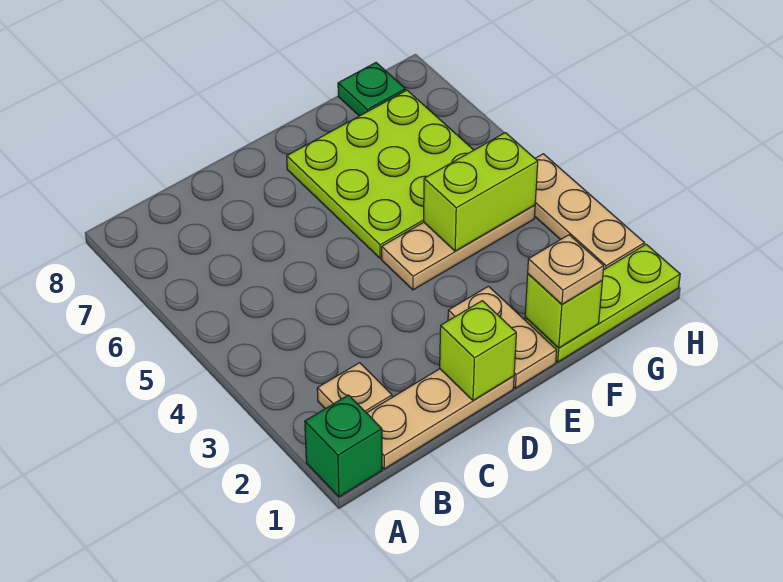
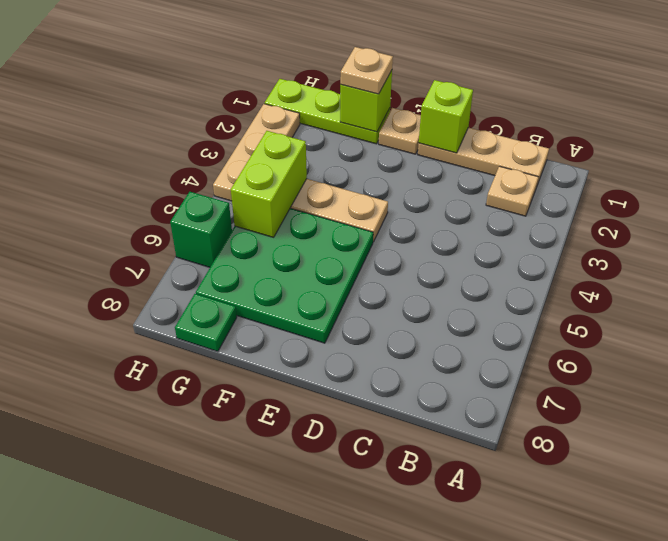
green brick A1 level 1 -> green brick H6 level 1
tan plate E1:E2 level 1 -> tan plate E1 level 1
lime plate E5:G7 level 1 -> green plate E5:G7 level 1
lime brick F4:G4 level 2 -> lime brick G4:G5 level 2

